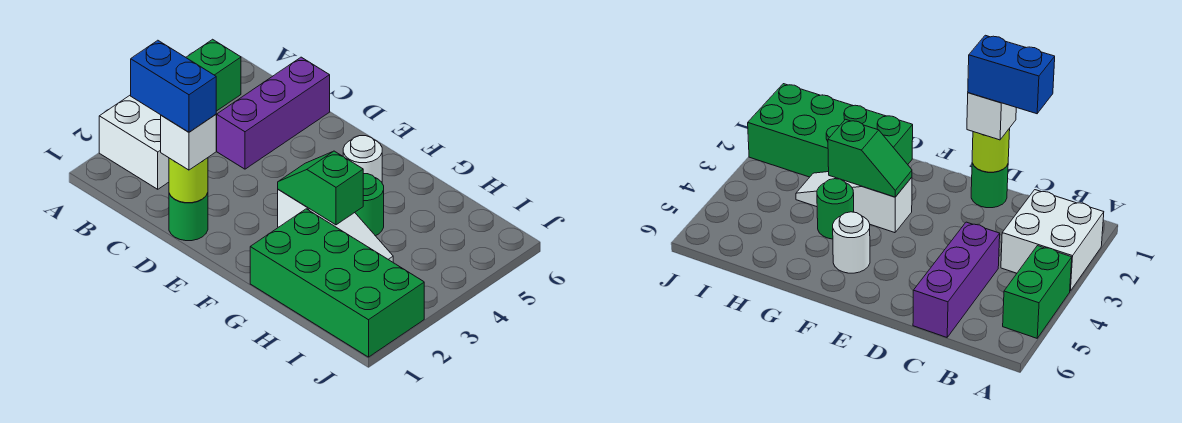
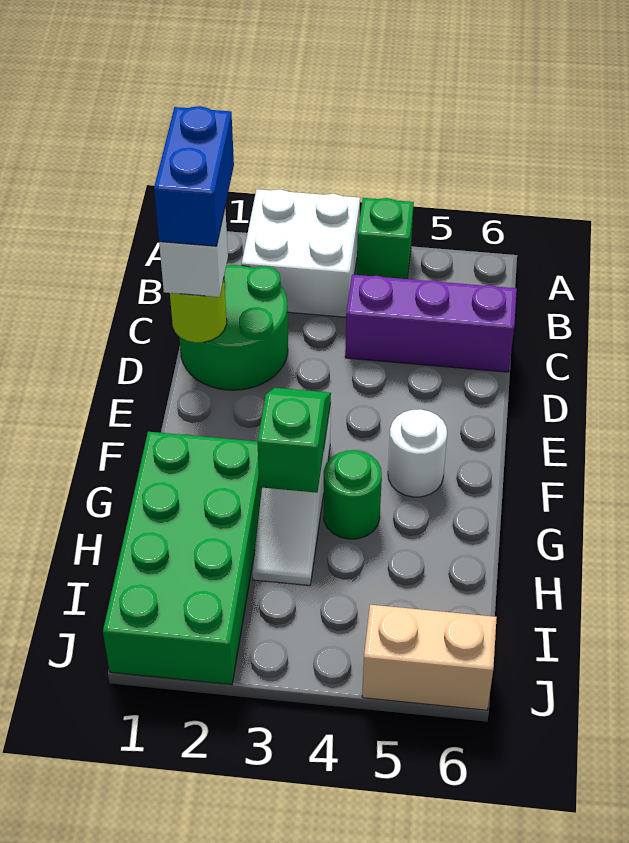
green brick A4:A5 level 1 -> green brick A4 level 1
green round brick D1 level 1 -> green round brick C1:D2 level 1
none -> tan brick J5:J6 level 1

